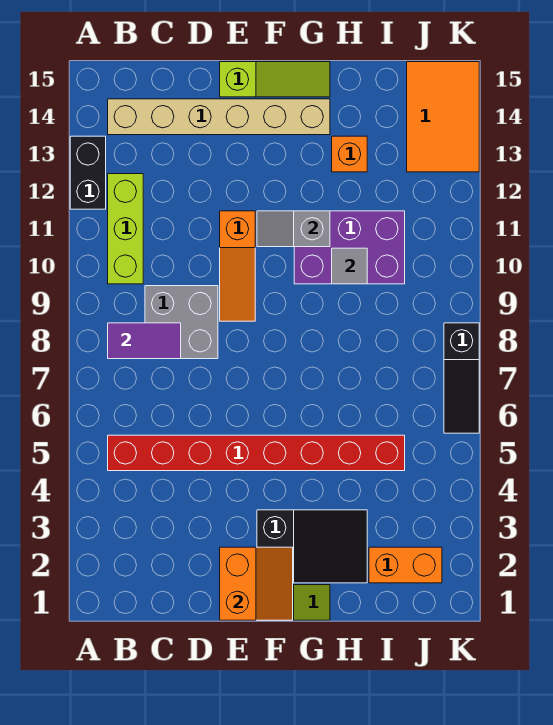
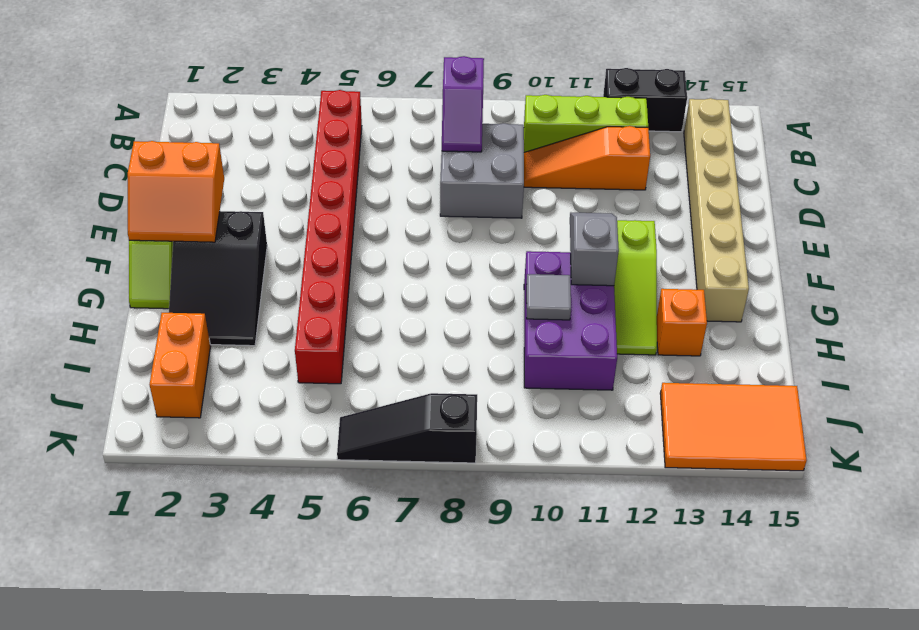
purple tile B8:C8 level 2 -> purple slope B8:C8 level 2 top B
orange slope E9:E11 level 1 top 11 -> orange slope C10:C12 level 1 top 12
lime slope E15:G15 level 1 top E -> lime slope F12:H12 level 1 top F

